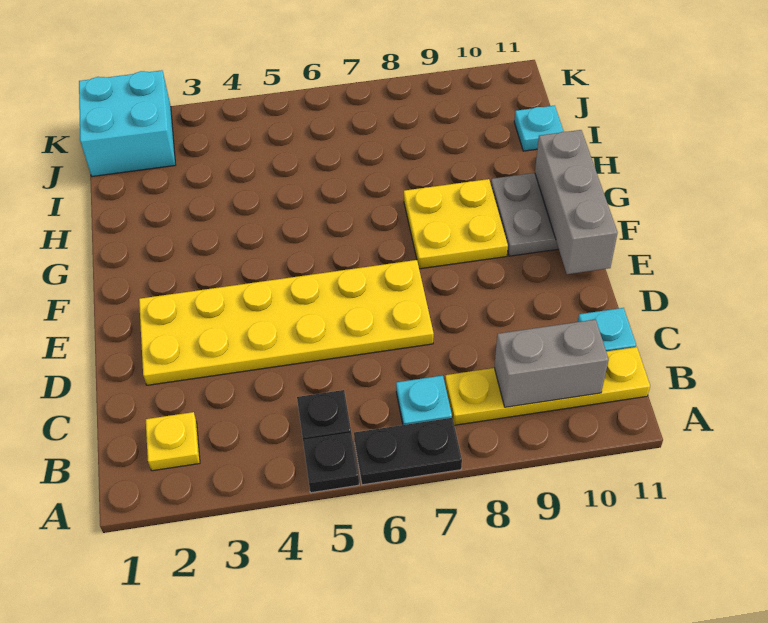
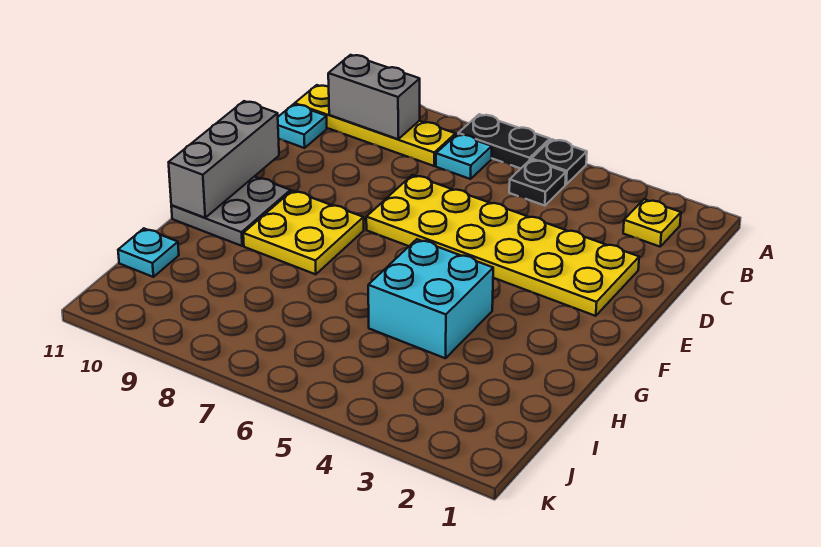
cyan brick J1:K2 level 1 -> cyan brick G4:H5 level 1

